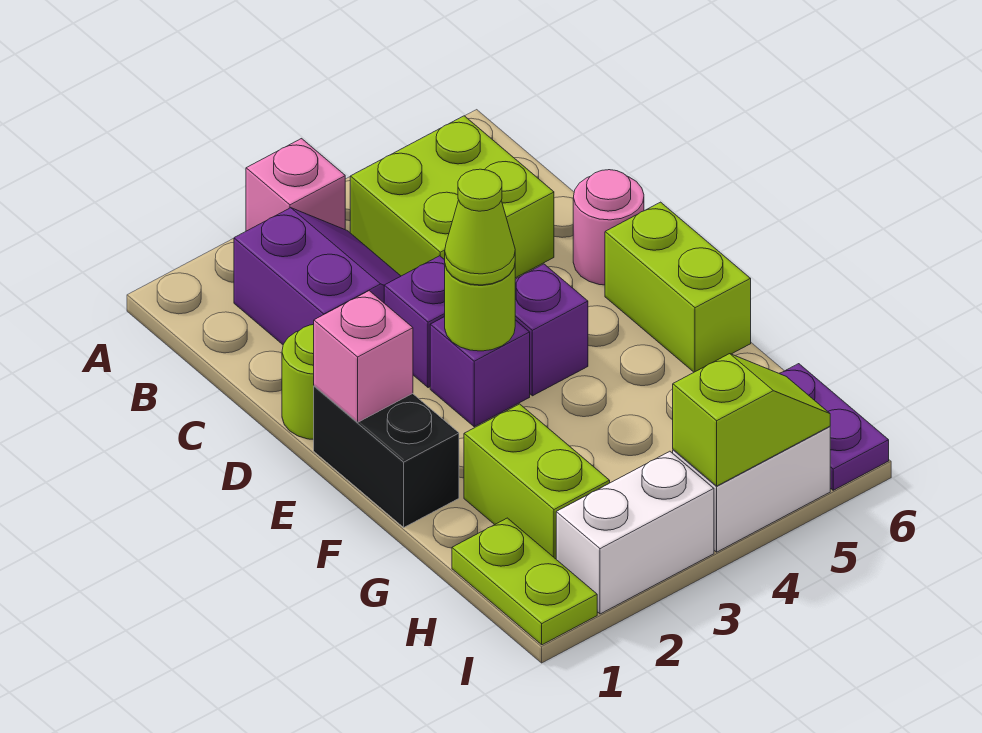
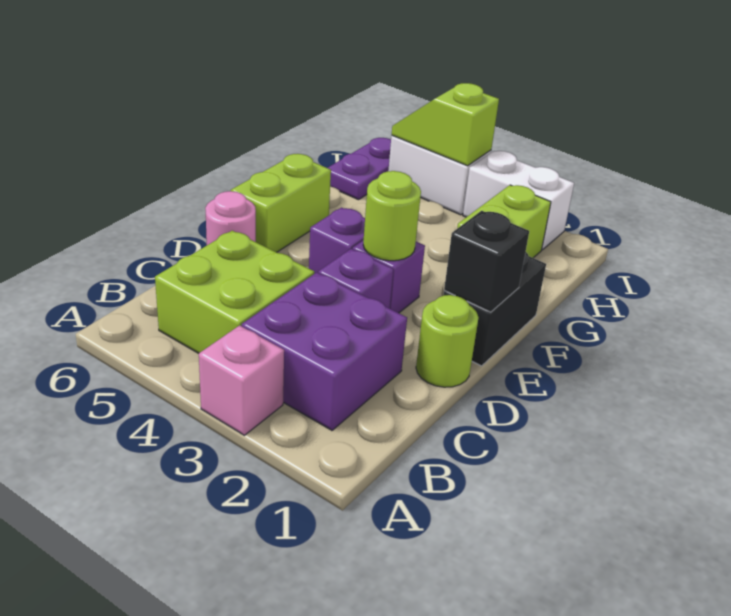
purple slope B2:C3 level 1 top 2 -> purple brick B2:C3 level 1
pink brick E1 level 2 -> black brick E1 level 2
lime cone E3 level 3 -> none
lime plate H1:I1 level 1 -> none

